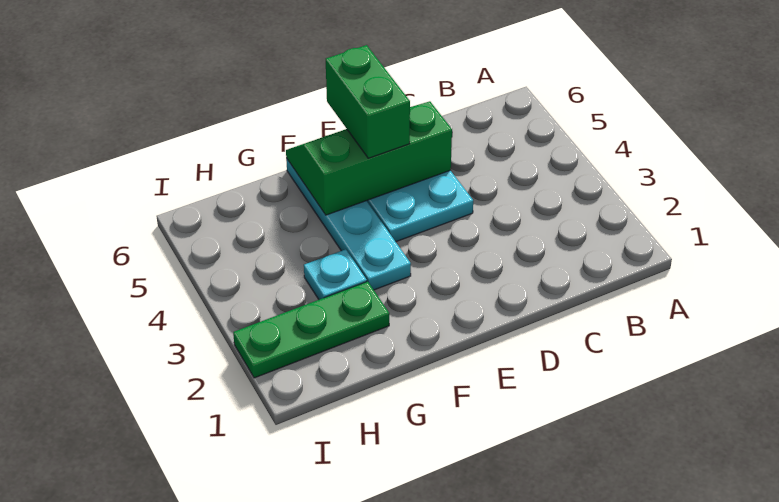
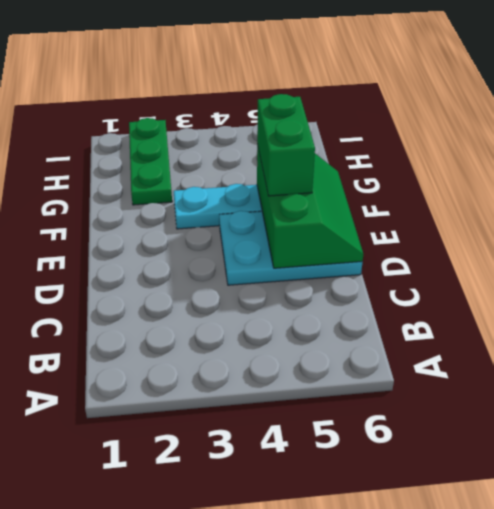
green brick E5:E6 level 3 -> green brick E5:F5 level 3
cyan plate G3 level 1 -> none

